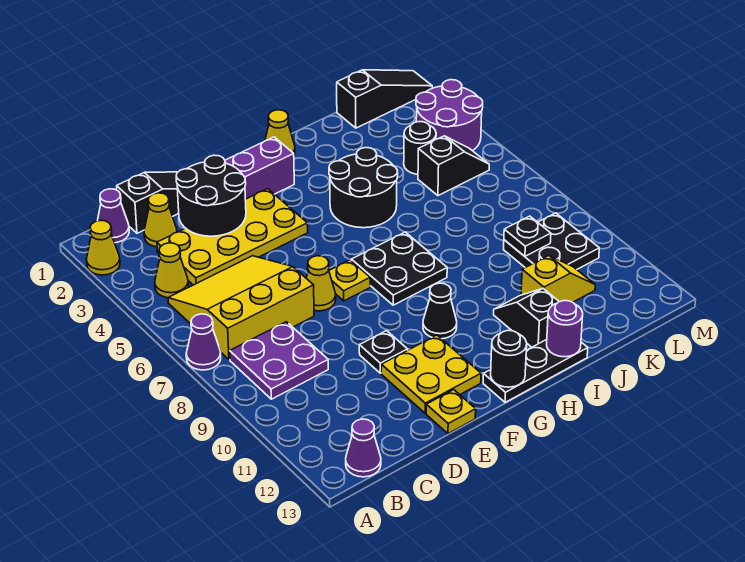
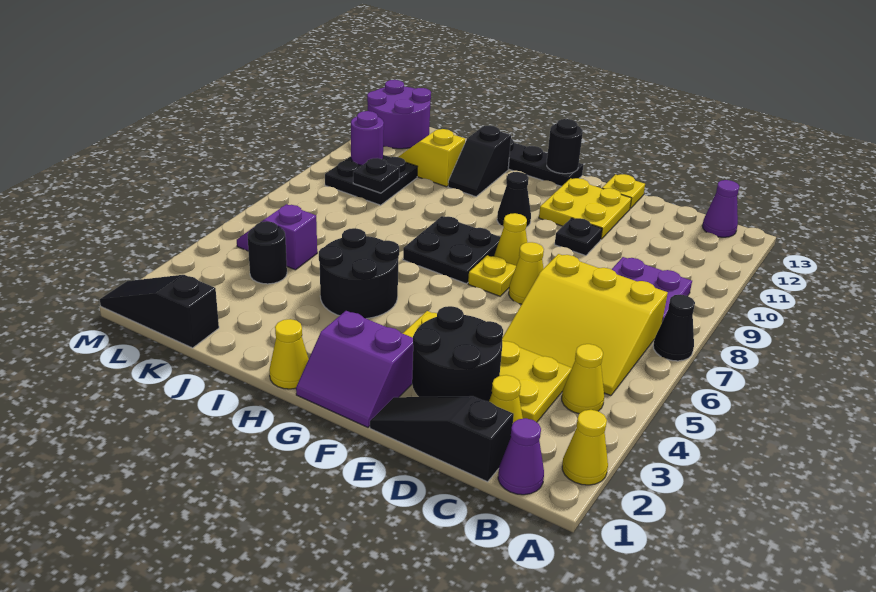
purple cone A7 level 1 -> black cone A7 level 1
none -> yellow cone F8 level 1
purple round brick I13 level 2 -> purple round brick L10 level 2
black slope K5:L5 level 1 top K -> purple slope K5:L5 level 1 top K
purple round brick L3:M4 level 1 -> purple round brick L12:M13 level 1

